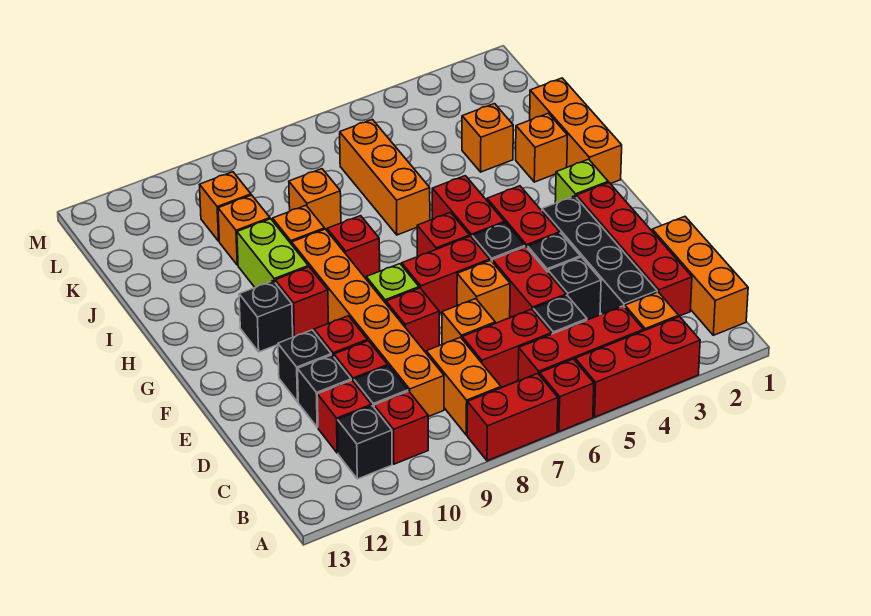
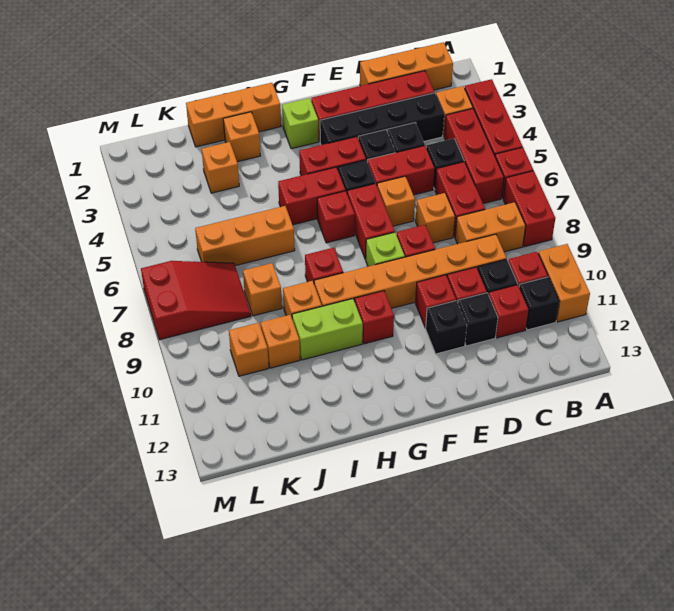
none -> orange brick A10:A11 level 1
black brick G11 level 1 -> none
none -> red slope K7:M8 level 1 top M

